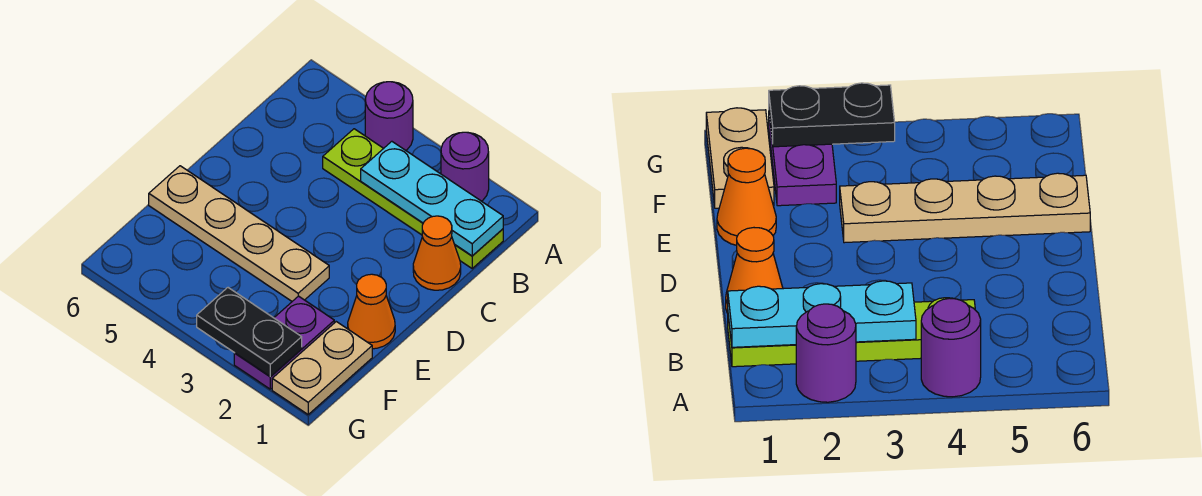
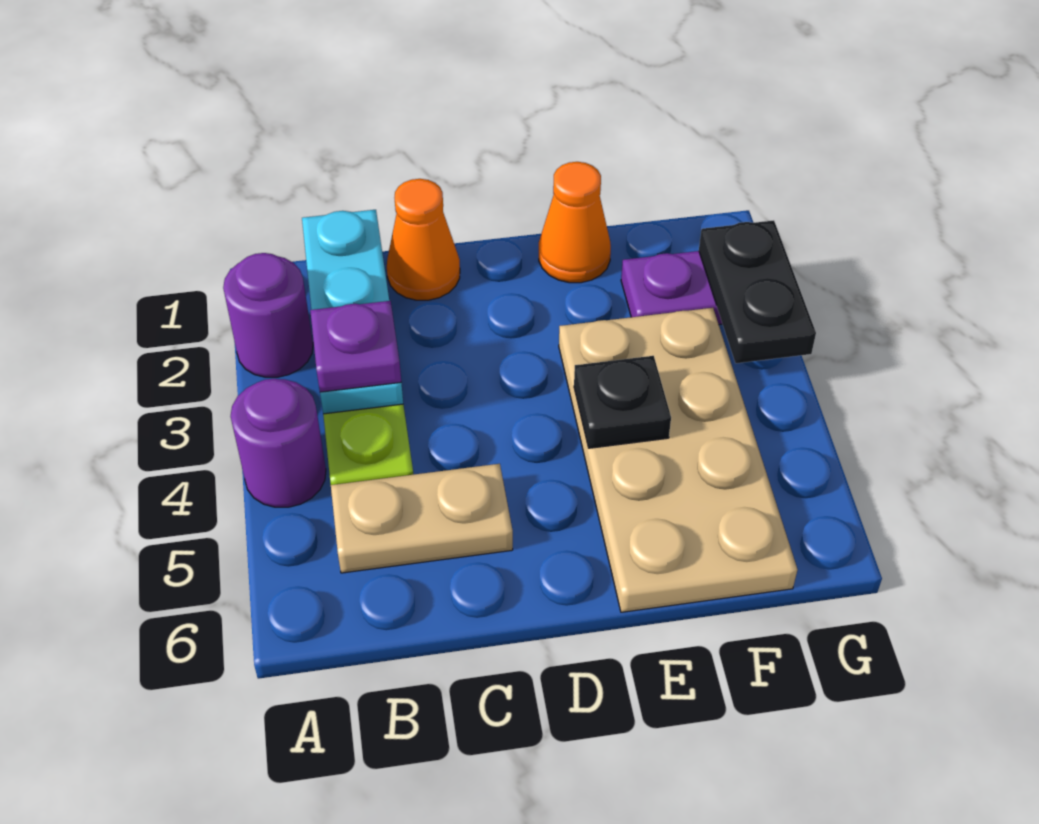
none -> purple plate B3 level 3
tan plate E3:E6 level 1 -> tan plate E3:F6 level 1
none -> black plate E4 level 2
tan plate F1:G1 level 1 -> tan plate B5:C5 level 1

